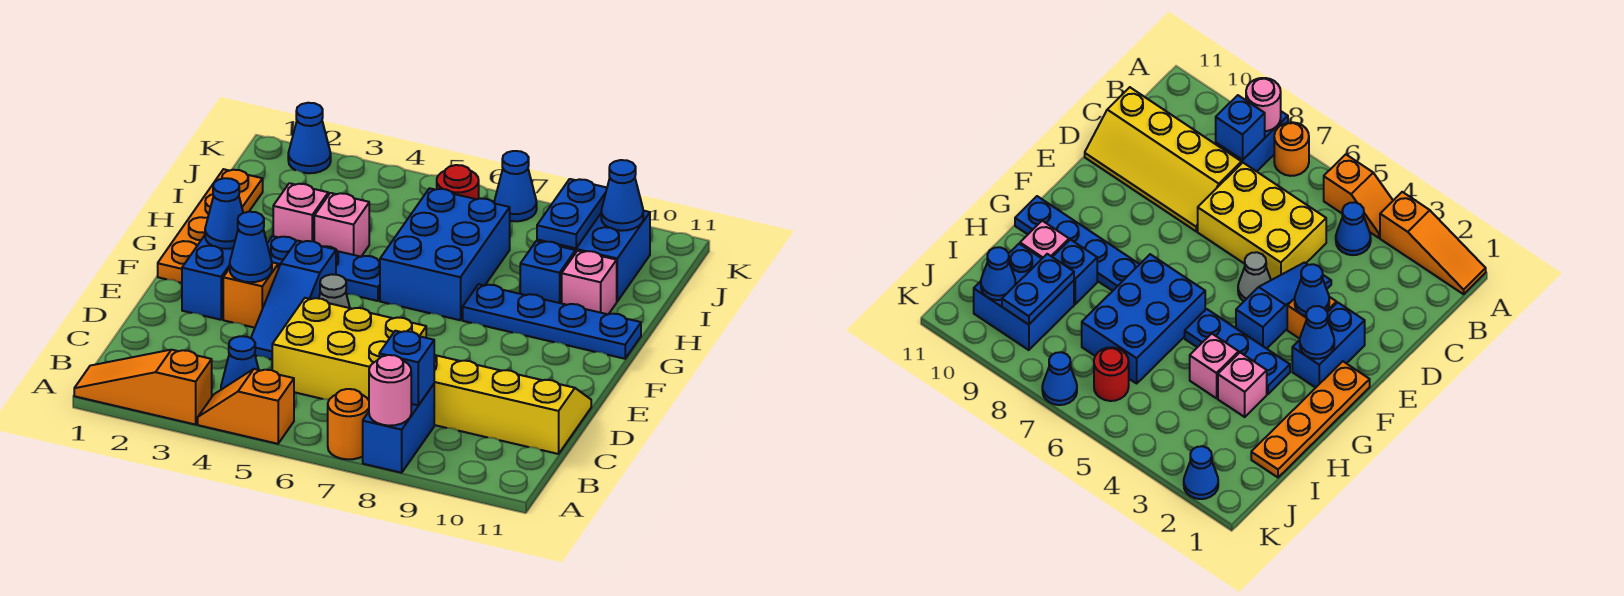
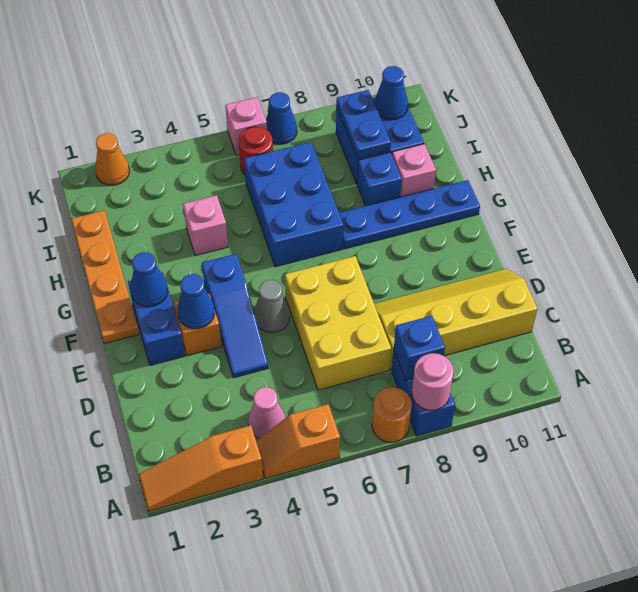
blue cone B4 level 1 -> pink cone B4 level 1
yellow brick C5:D7 level 1 -> yellow brick C6:E7 level 1
blue plate G3:G5 level 1 -> none
pink brick H3 level 1 -> pink brick K6 level 1
blue cone K2 level 1 -> orange cone K2 level 1

